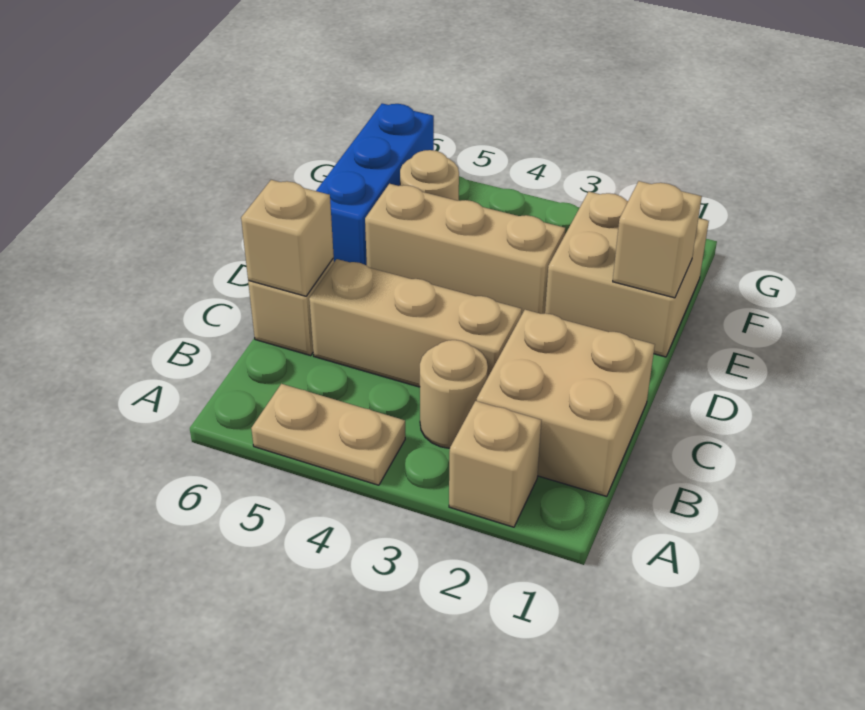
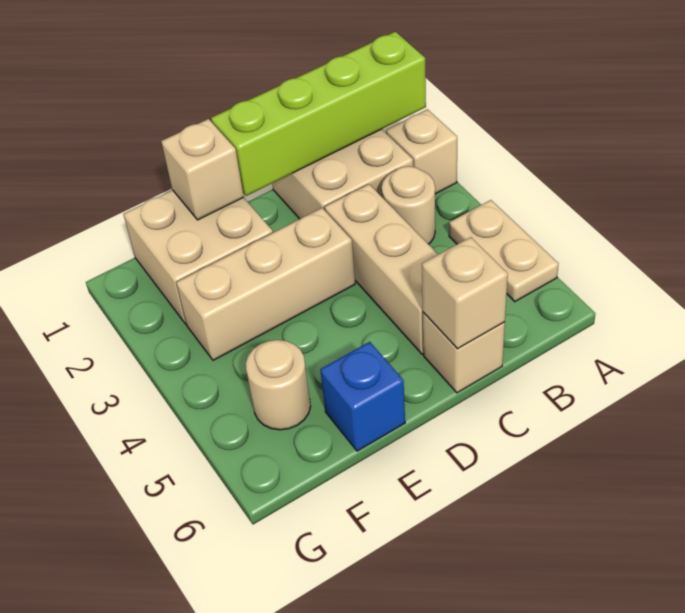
none -> lime brick A1:D1 level 2
tan brick E3:E5 level 1 -> tan brick D3:F3 level 1
blue brick E6:G6 level 1 -> blue brick E6 level 1

